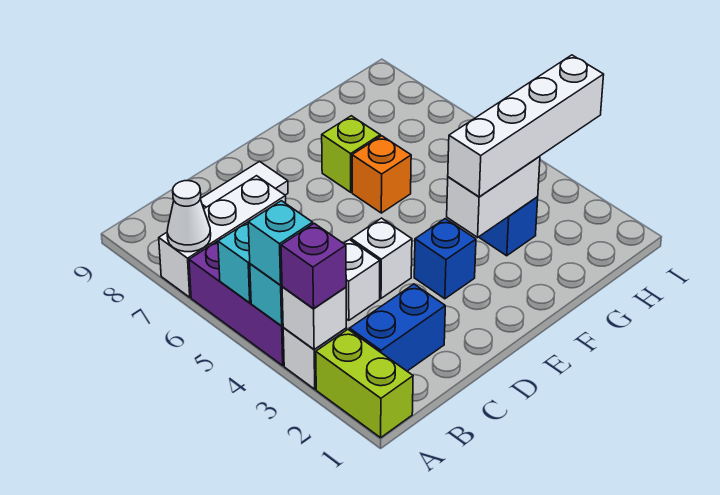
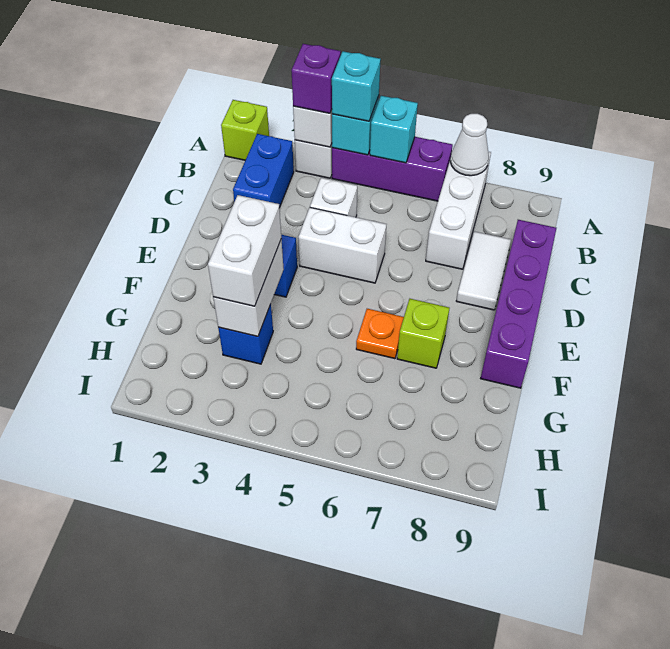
lime brick A1:A2 level 1 -> lime brick A1 level 1
none -> purple brick C9:F9 level 1
white brick D4 level 1 -> white brick D4:D5 level 1
white brick F3:I3 level 3 -> white brick F3:G3 level 3
orange brick F6 level 1 -> orange plate F6 level 1

